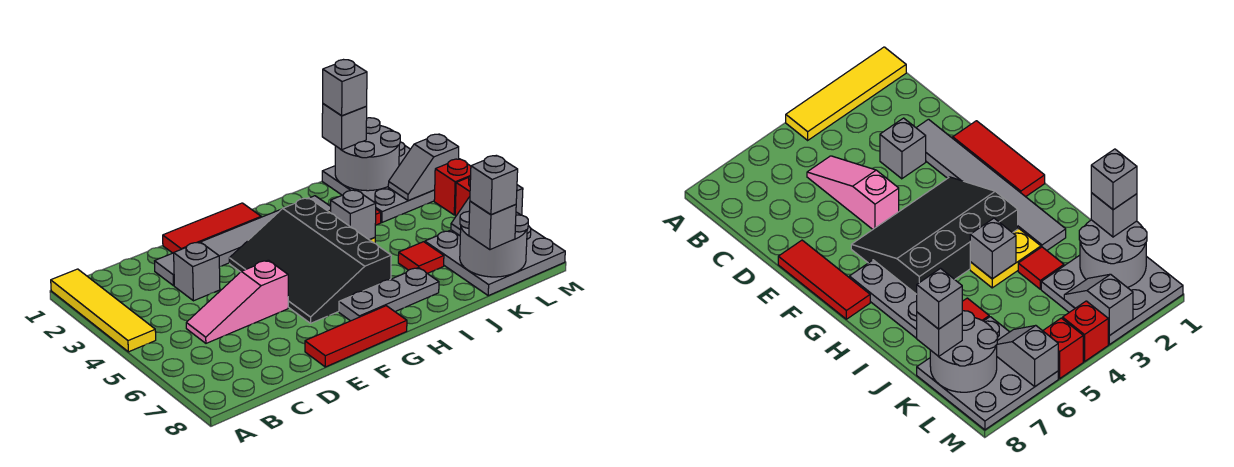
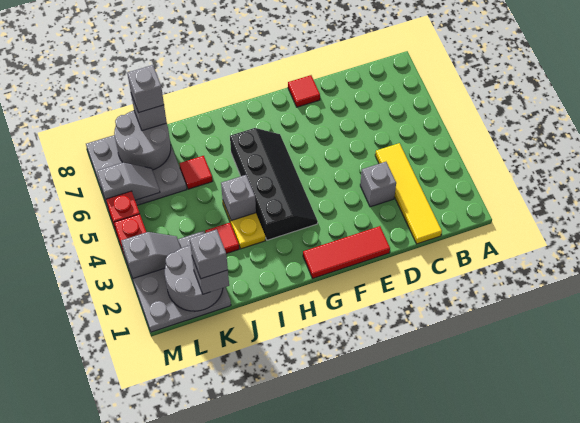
yellow tile A1:A4 level 1 -> yellow tile C1:C4 level 1
pink slope C5:E5 level 1 top E -> none
grey tile D2:I2 level 1 -> none
red tile E8:G8 level 1 -> red tile E8 level 1
black slope F3:H6 level 1 top H -> black slope G3:H6 level 1 top H
grey plate G7:I7 level 1 -> none

